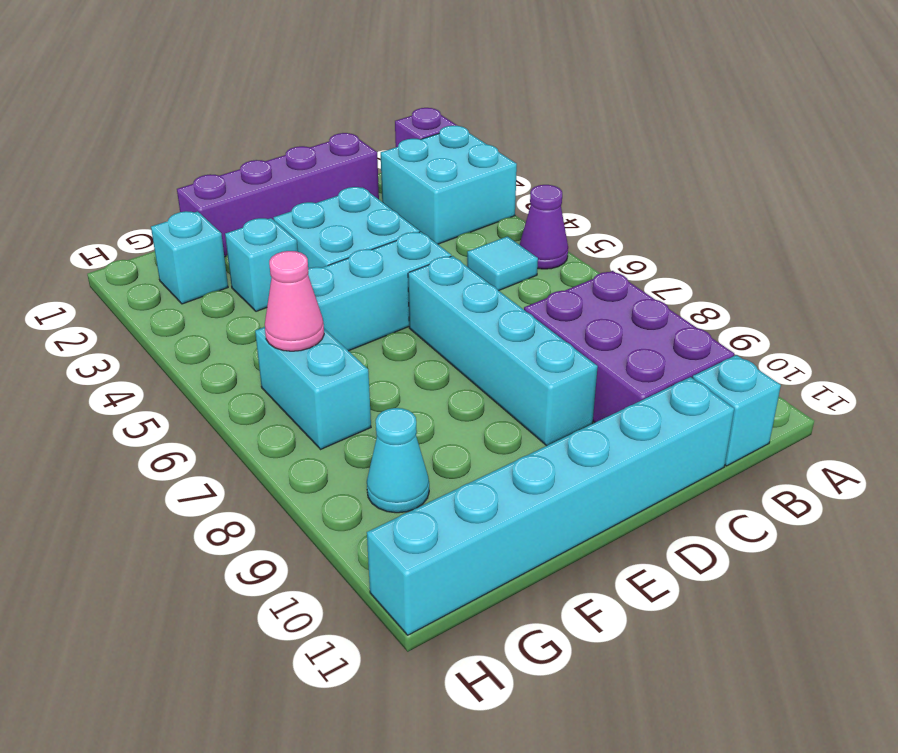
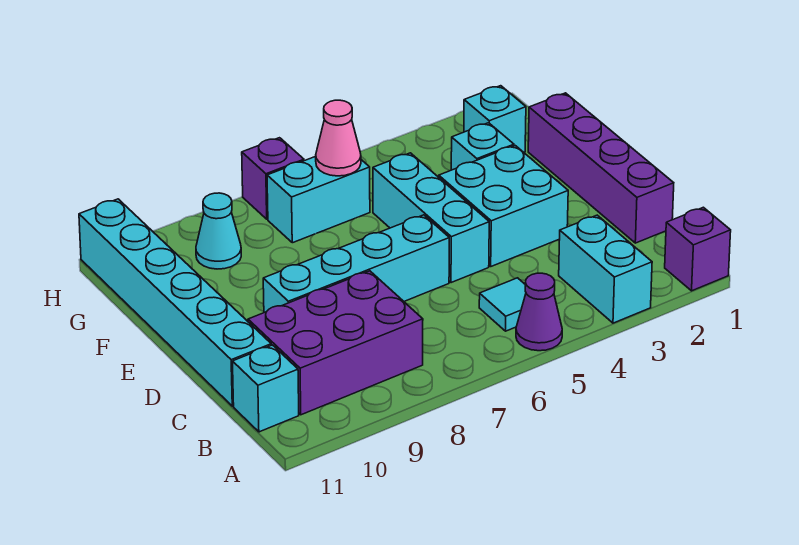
cyan brick A2:B3 level 1 -> cyan brick A3:B3 level 1
none -> purple brick H7 level 1

